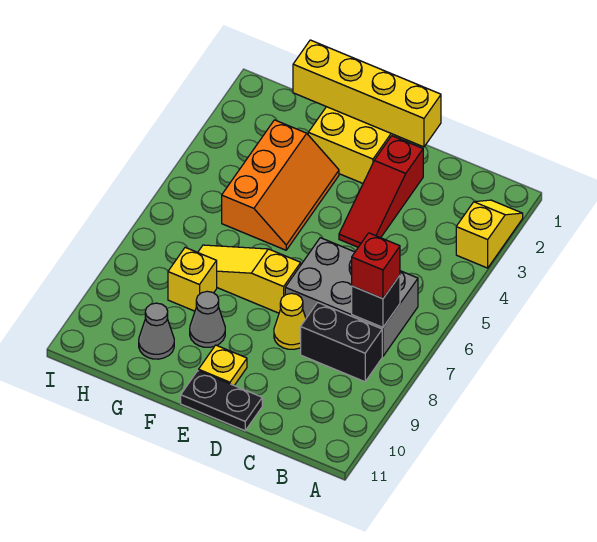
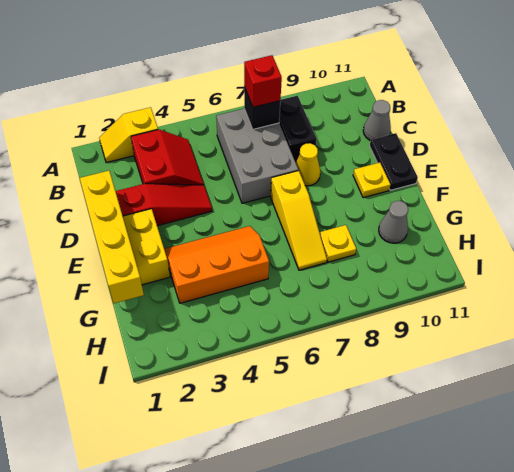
none -> red slope B3:C4 level 1 top 3
grey cone F9 level 1 -> grey cone C11 level 1
yellow brick G8 level 1 -> yellow plate G8 level 1

